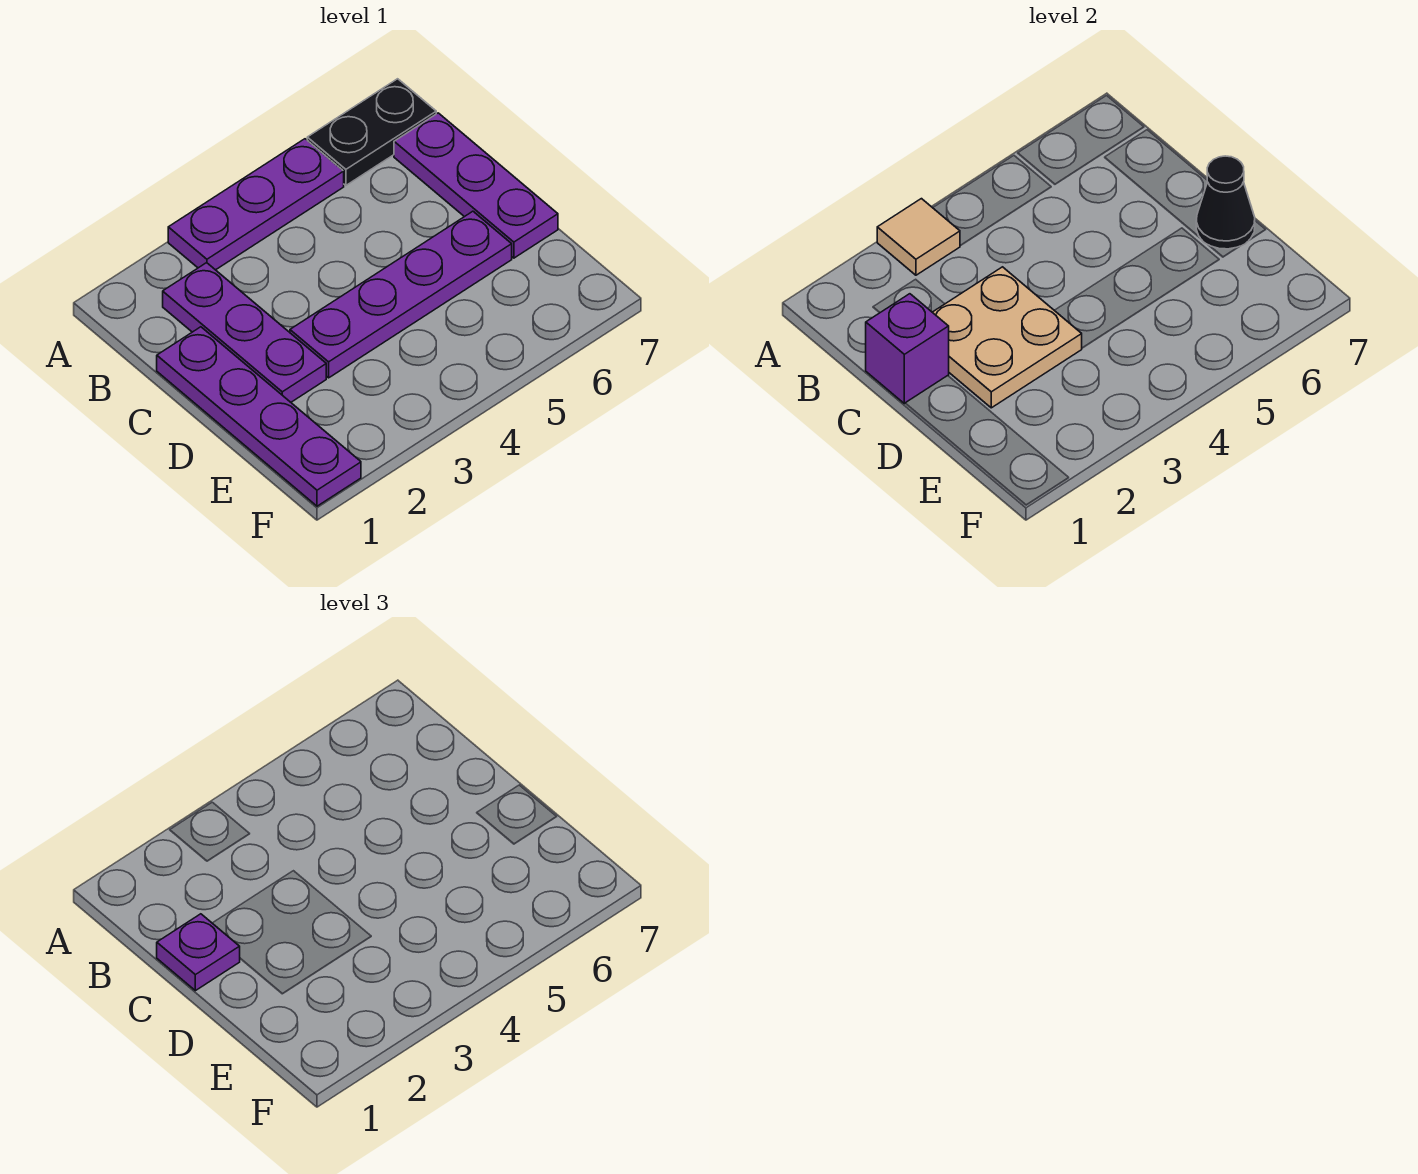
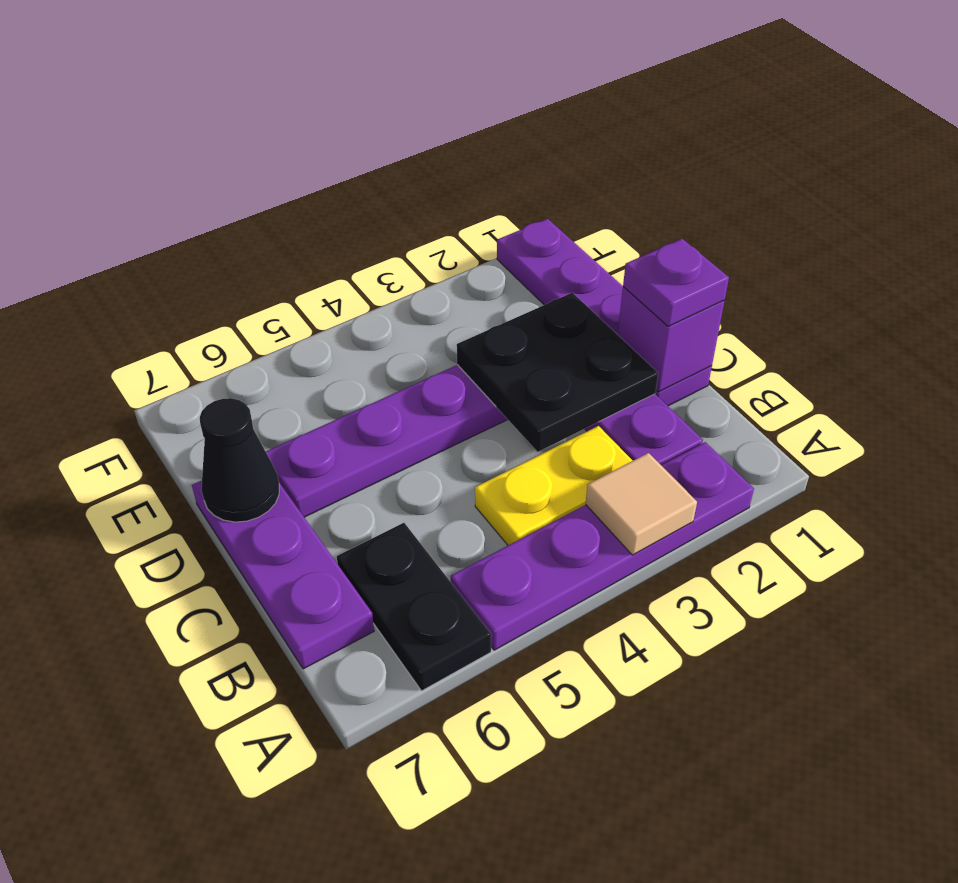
purple plate A3:A5 level 1 -> purple plate A2:A5 level 1
black plate A6:A7 level 1 -> black plate A6:B6 level 1
none -> yellow plate B3:B4 level 1
tan plate C2:D3 level 2 -> black plate C2:D3 level 2

